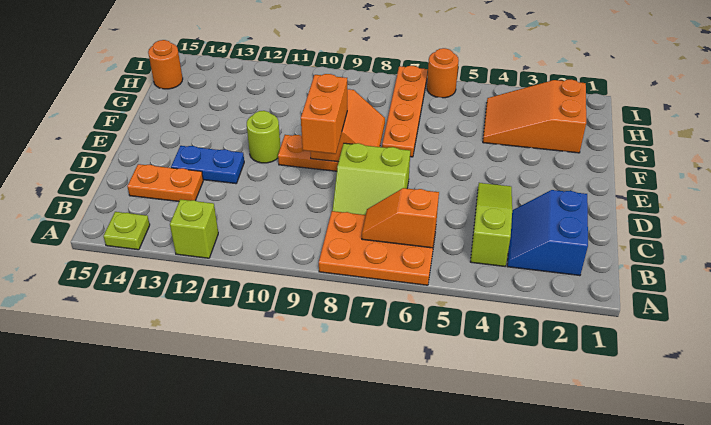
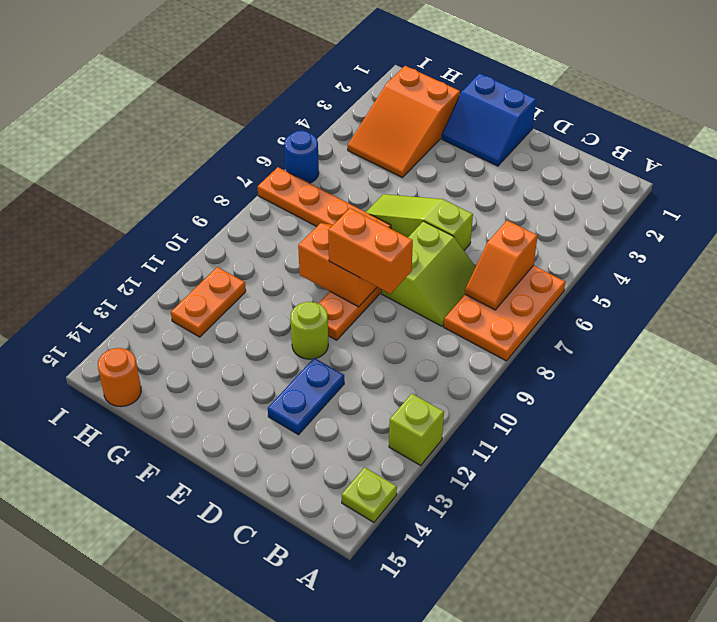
blue slope B2:C3 level 1 top 2 -> blue slope E1:F2 level 1 top 1
lime slope B4:D4 level 1 top B -> lime slope D6:F6 level 1 top D
orange plate C13:C14 level 1 -> orange plate H11:H12 level 1
orange round brick I6 level 1 -> blue round brick I6 level 1

